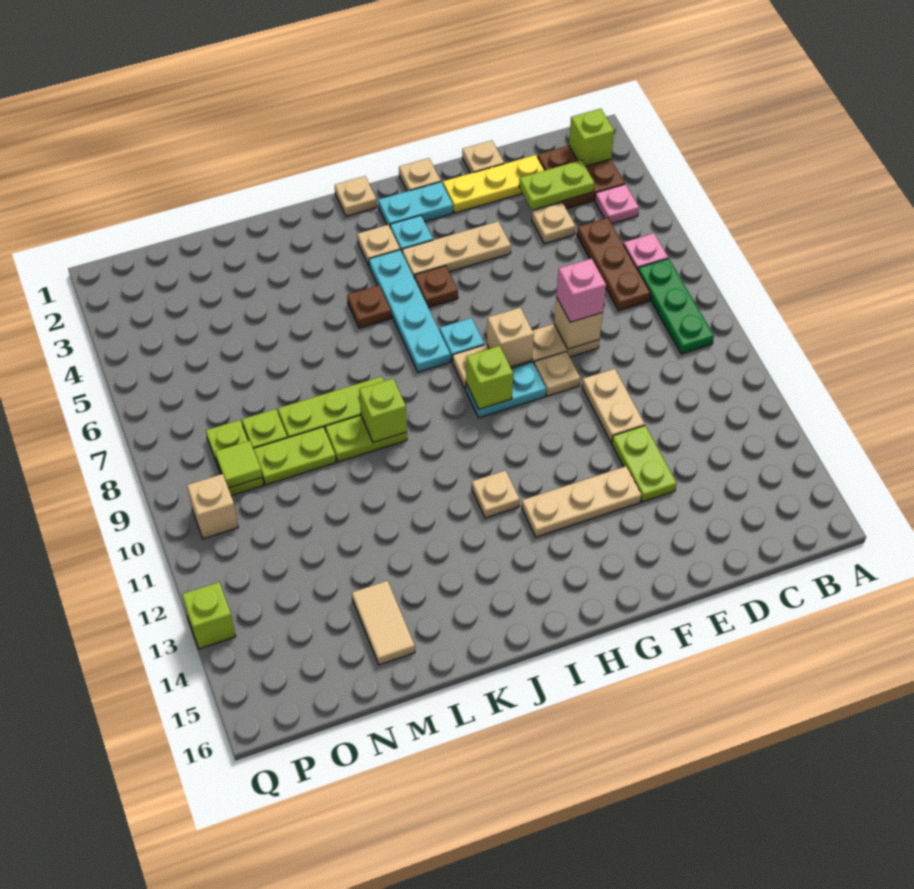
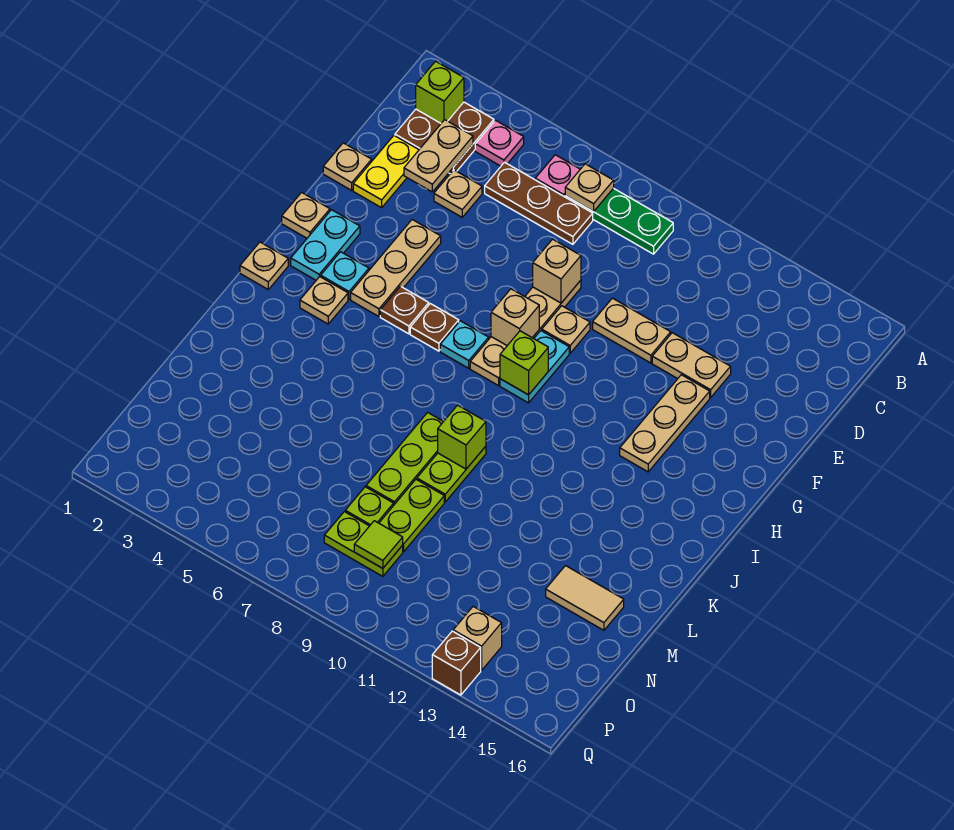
lime plate C3:D3 level 2 -> tan plate C3:D3 level 2
yellow plate D2:F2 level 1 -> yellow plate D2:E2 level 1
pink brick E8 level 3 -> none
lime plate E12:E13 level 1 -> tan plate E12:E13 level 1
cyan plate I4:I7 level 1 -> none
tan plate I12 level 1 -> tan plate B7 level 2
brown plate J5 level 1 -> brown plate H6 level 1
tan brick P10 level 1 -> tan brick P13 level 1
lime brick Q13 level 1 -> brown brick Q13 level 1

